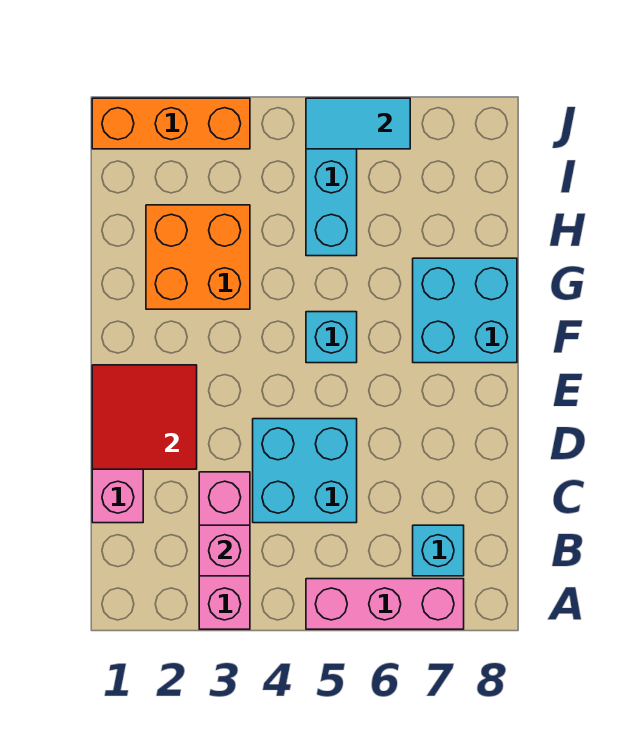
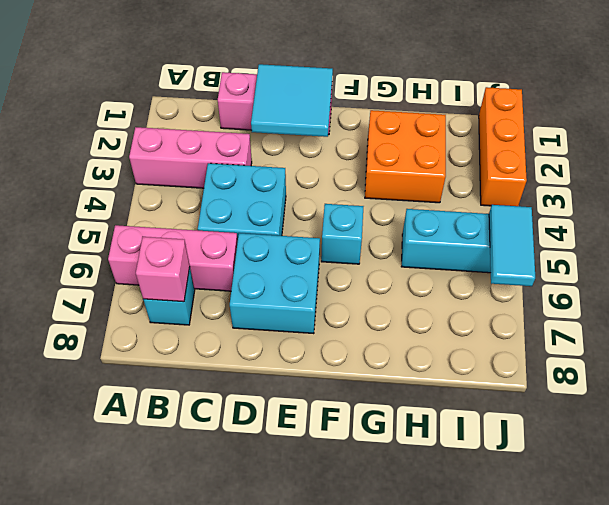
pink brick A5:A7 level 1 -> pink brick A6:C6 level 1
pink brick B3 level 2 -> pink brick B7 level 2
red tile D1:E2 level 2 -> cyan tile D1:E2 level 2
cyan brick F7:G8 level 1 -> cyan brick D6:E7 level 1

